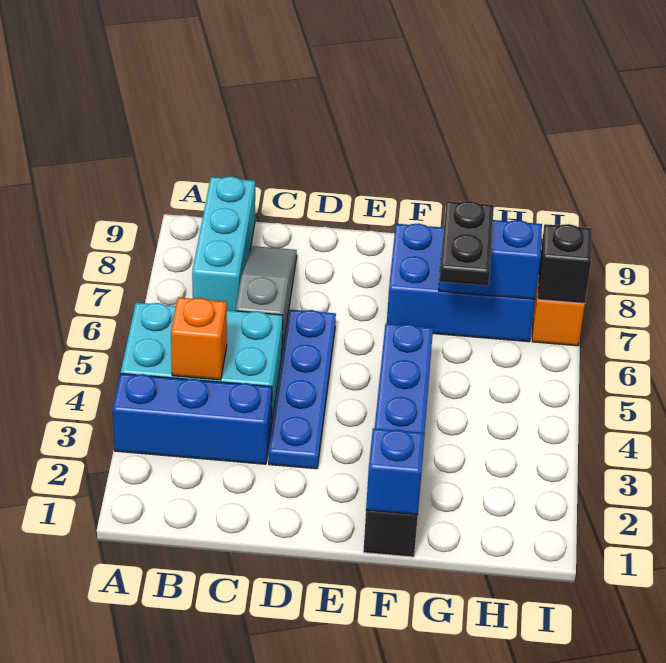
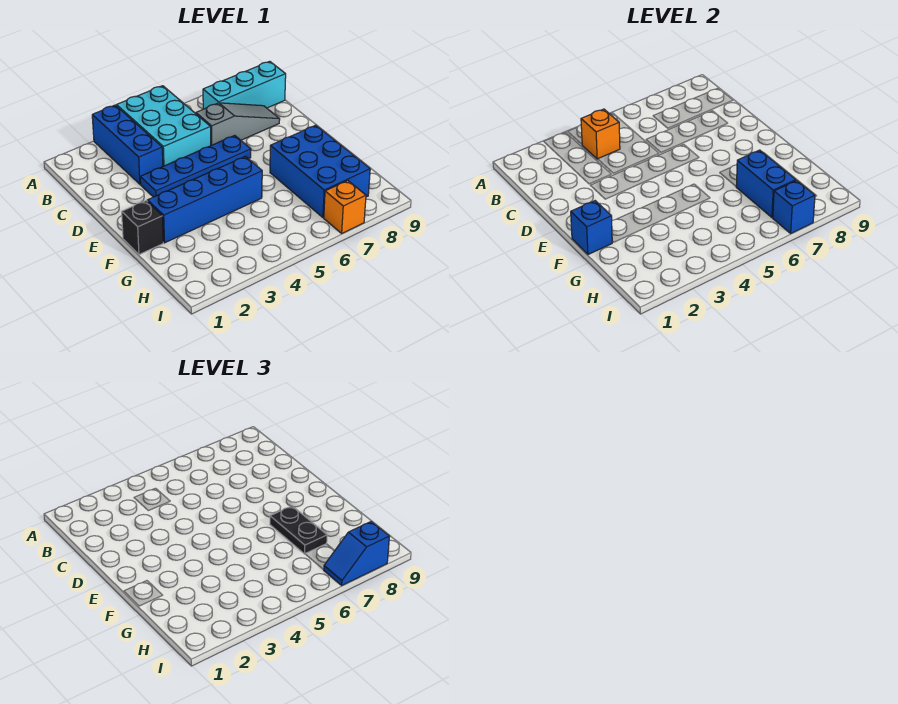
black plate G6:G7 level 3 -> black plate F7:G7 level 3
black brick I7 level 2 -> blue brick I7 level 2
none -> blue slope I7:I8 level 3 top 8

